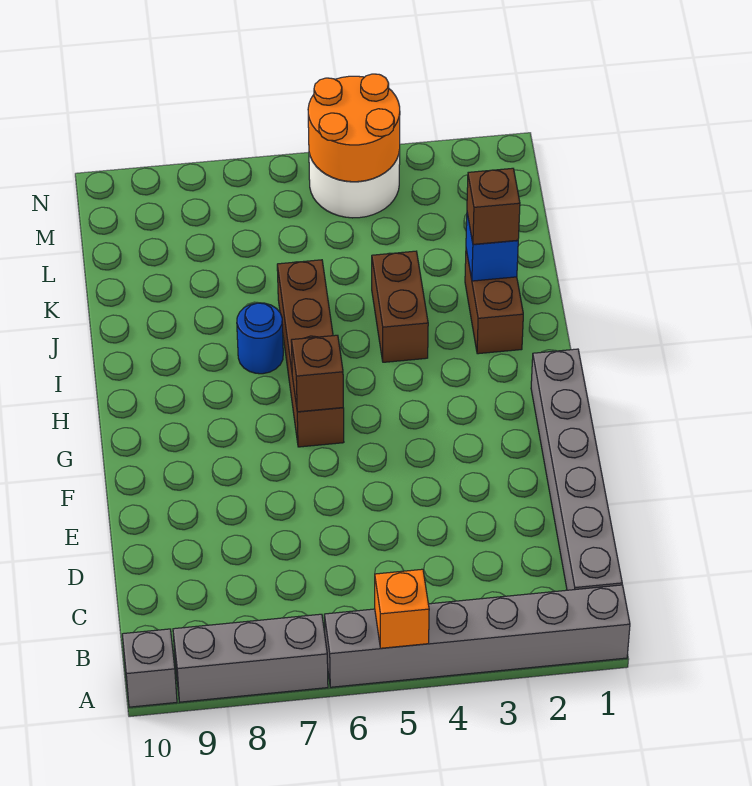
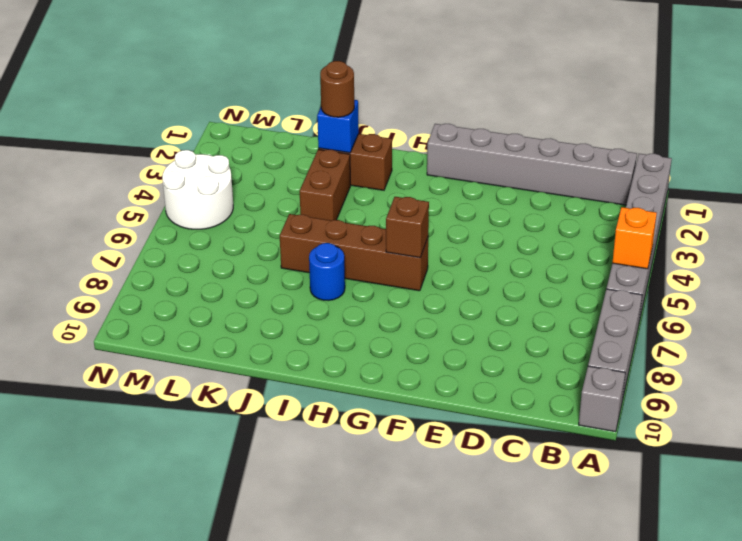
brown brick I4:J4 level 1 -> brown brick J3:J4 level 1
brown brick J2 level 3 -> brown round brick J2 level 3
orange round brick M4:N5 level 2 -> none

